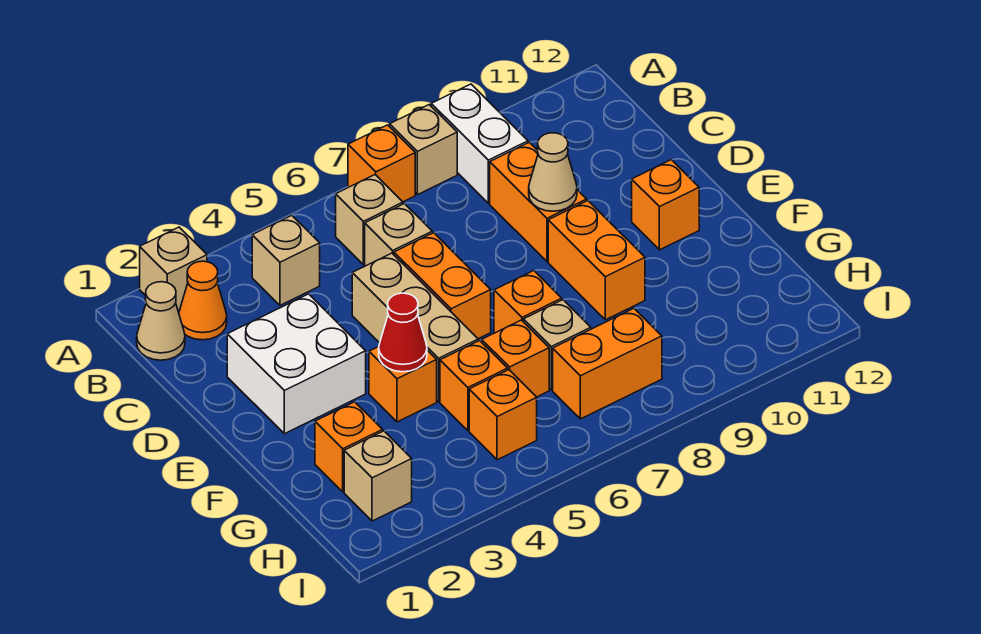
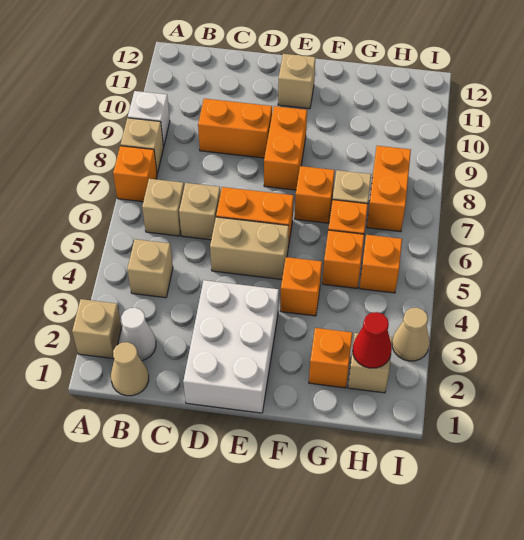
white brick A9:B9 level 1 -> white brick A9 level 1
orange cone B2 level 1 -> white cone B2 level 1
white brick D2:E3 level 1 -> white brick D1:E3 level 1
tan brick D5:F5 level 1 -> tan brick D5:E5 level 1
tan cone D9 level 2 -> tan cone I3 level 1
orange brick E9:F9 level 1 -> orange brick E8:E9 level 1
orange brick E11 level 1 -> tan brick E11 level 1
red cone F4 level 2 -> red cone H2 level 2

